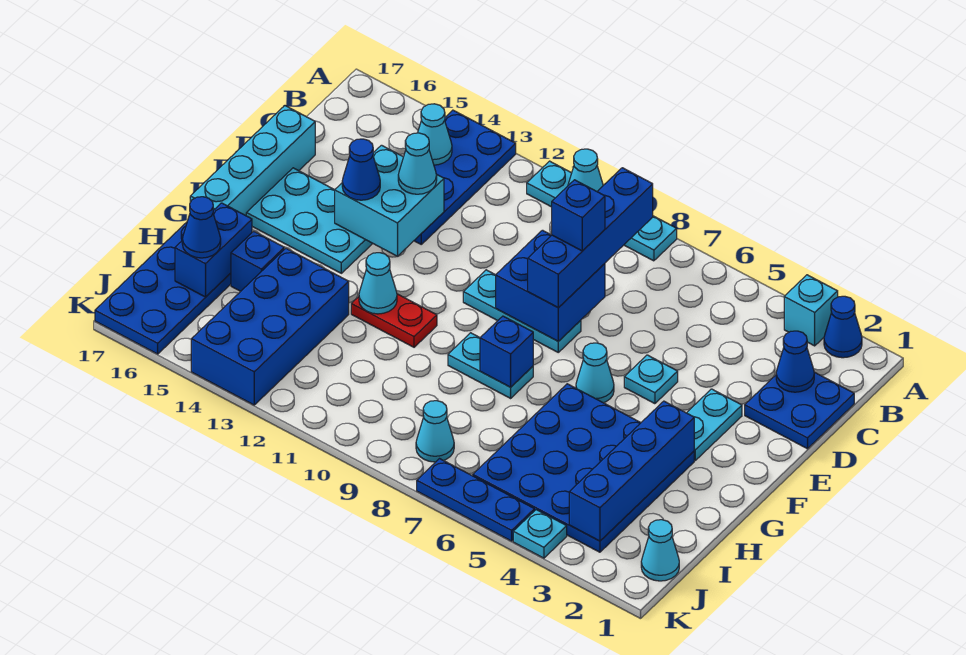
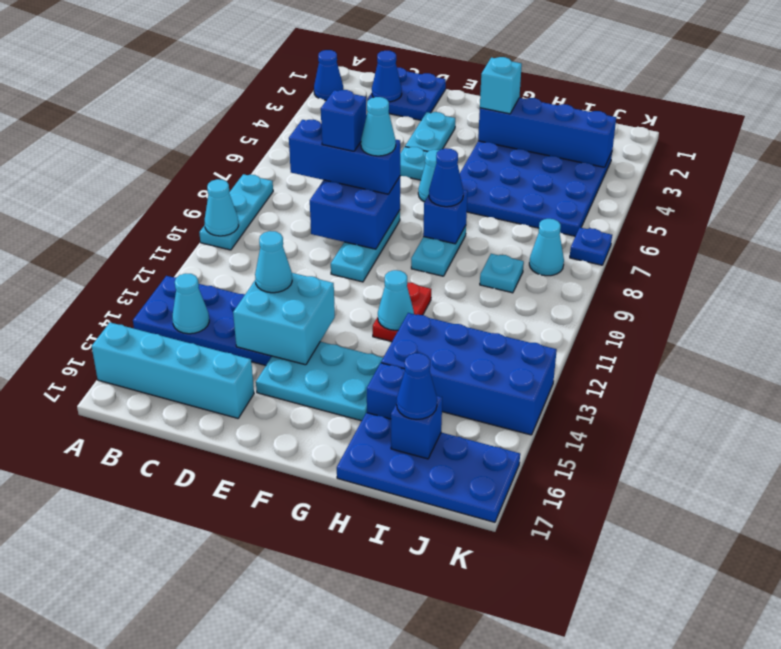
cyan brick A3 level 1 -> cyan brick G3 level 3
cyan plate A8:A11 level 1 -> cyan plate A8:A10 level 1
blue brick B8:E8 level 3 -> blue brick C8:E8 level 3
cyan brick D17:G17 level 1 -> cyan brick A16:D16 level 1
cyan plate E3:F3 level 1 -> cyan plate E3:E4 level 1
cyan plate E14:F16 level 1 -> cyan plate E14:G15 level 1
blue cone E14 level 3 -> blue cone G8 level 3
blue brick H16:I16 level 2 -> blue brick I16 level 2
cyan cone J1 level 1 -> cyan cone E8 level 4
cyan plate K4 level 1 -> cyan plate I9 level 1
blue plate K5:K7 level 1 -> blue plate K7 level 1

